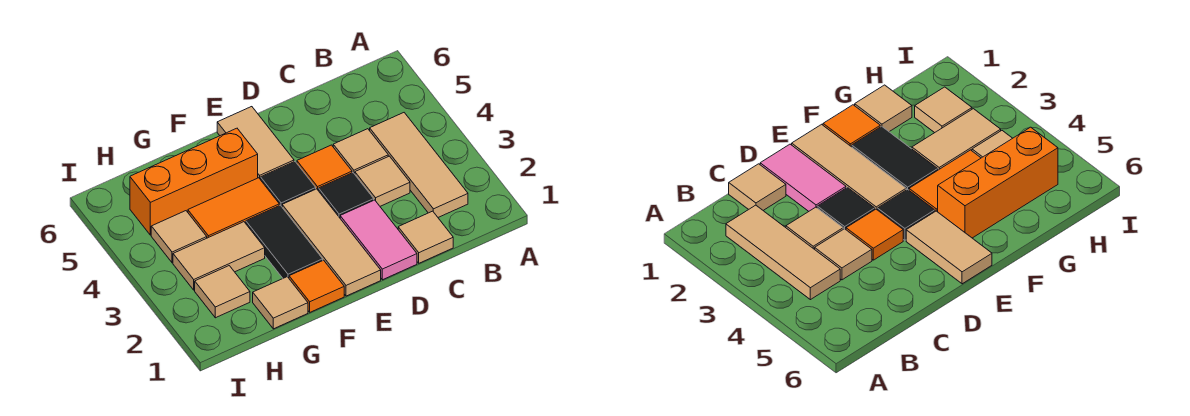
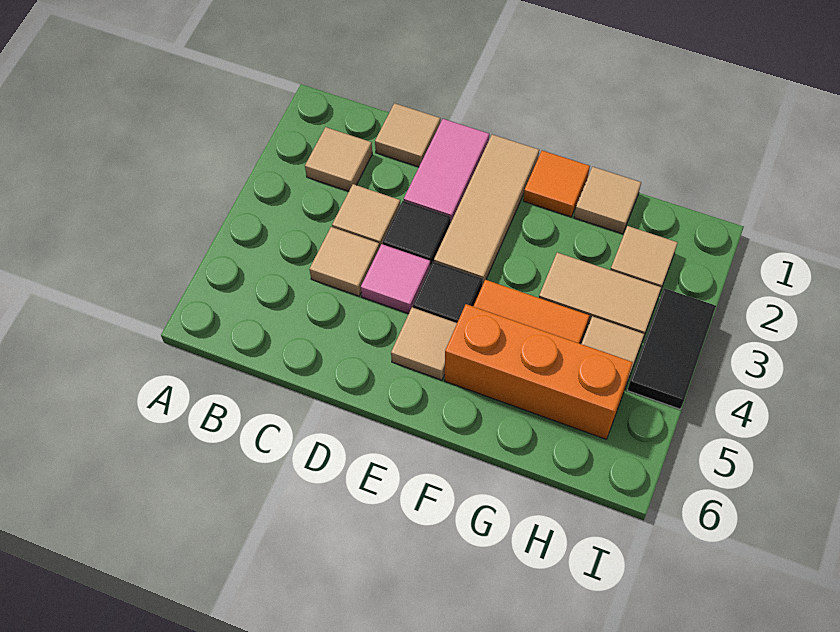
tan tile B2:B4 level 1 -> tan tile B2 level 1
orange tile D4 level 1 -> pink tile D4 level 1
tan tile E5:E6 level 1 -> tan tile E5 level 1
black tile F2:F3 level 1 -> black tile I3:I4 level 1

